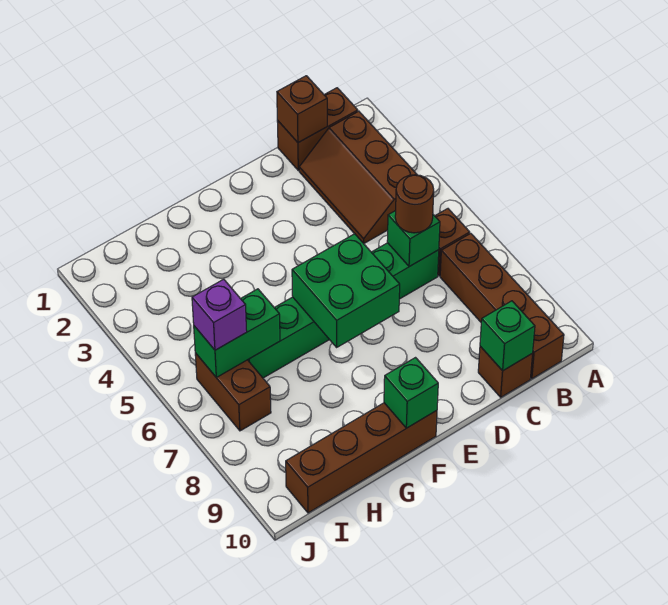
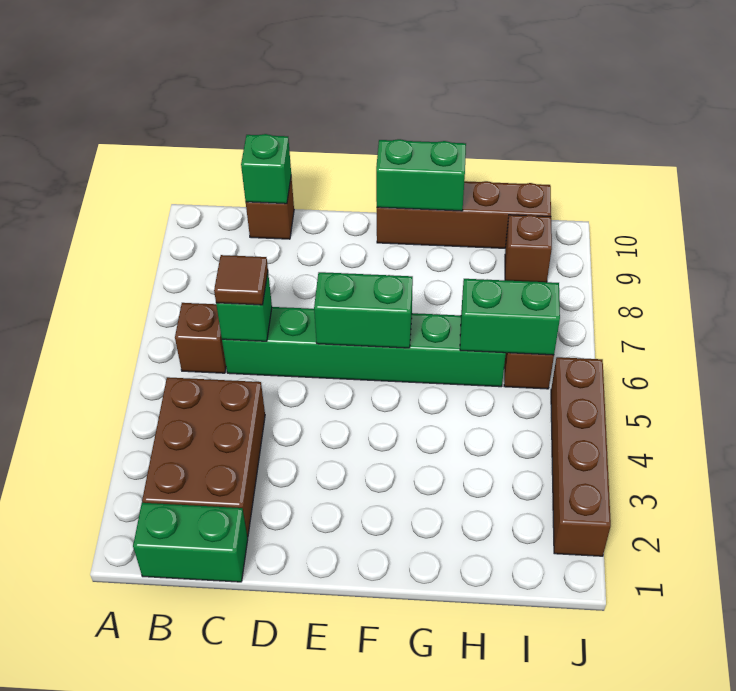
brown brick B1:C1 level 1 -> green brick B1:C1 level 1
brown slope B2:C4 level 1 top B -> brown brick B2:C4 level 1
brown brick B7:B10 level 1 -> brown brick J2:J5 level 1
brown brick C1 level 2 -> brown brick I9 level 1
brown round brick C6 level 3 -> brown tile C6 level 3
green brick E6:F7 level 2 -> green brick E6:F6 level 2
green brick F10 level 2 -> green brick F10:G10 level 2
purple brick I6 level 3 -> none

